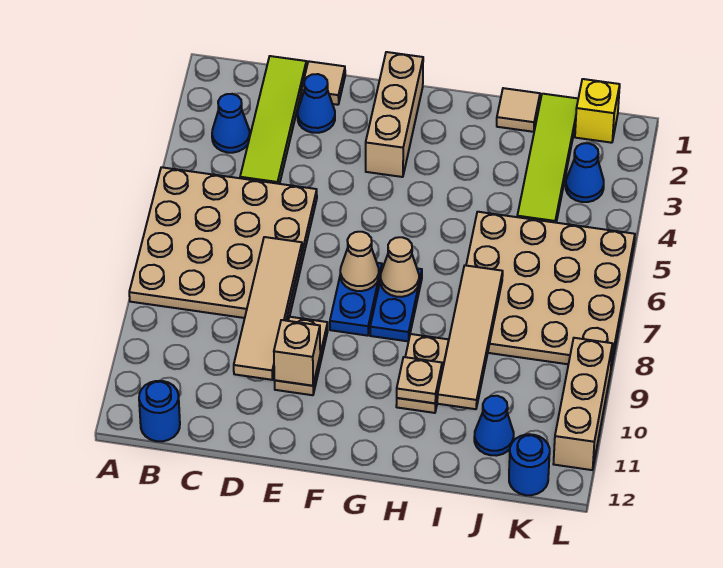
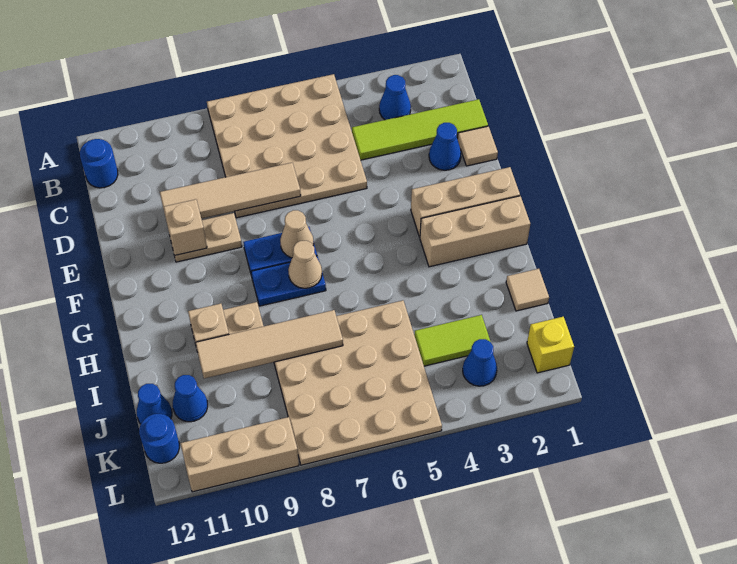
none -> tan brick G1:G3 level 1
lime tile J1:J4 level 1 -> lime tile J3:J4 level 1
none -> blue cone J12 level 1

